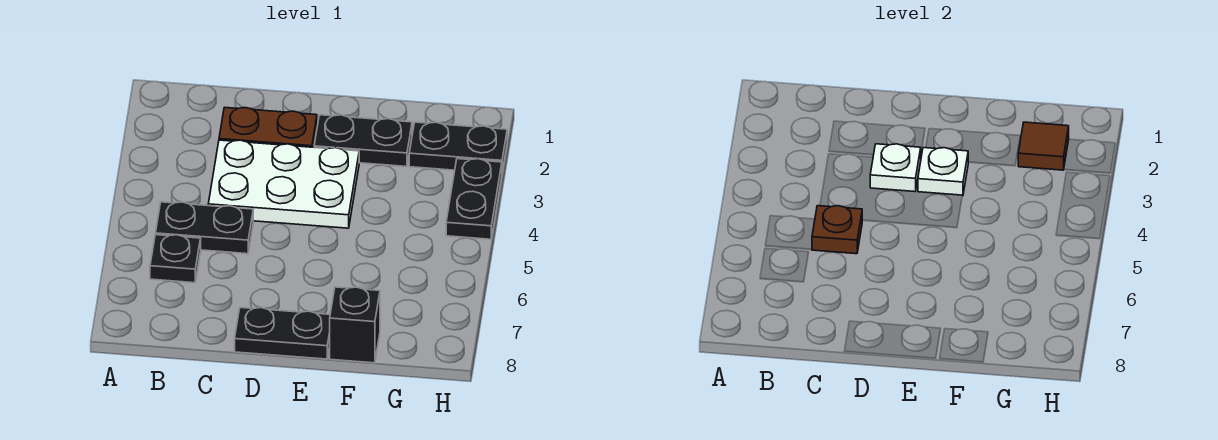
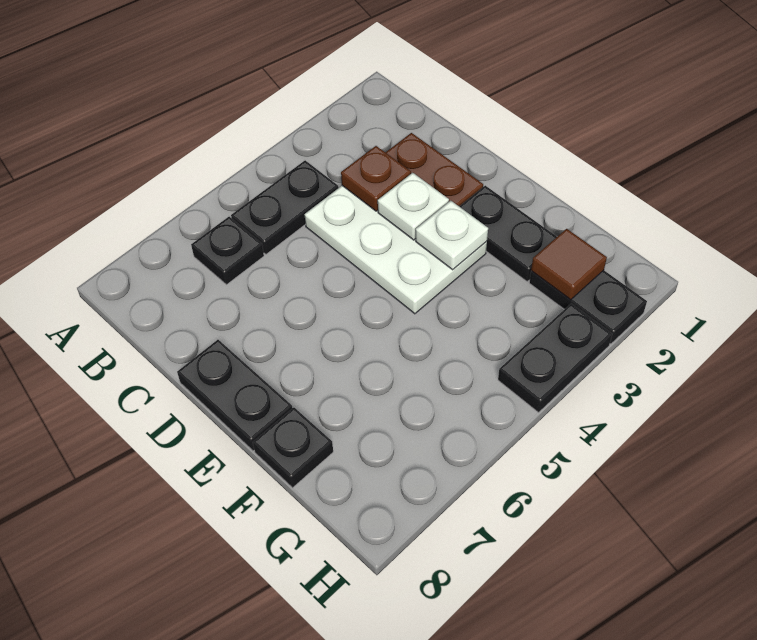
black plate B5:C5 level 1 -> black plate B4:B5 level 1
brown plate C5 level 2 -> brown plate C3 level 2
black brick F8 level 1 -> black plate F8 level 1

